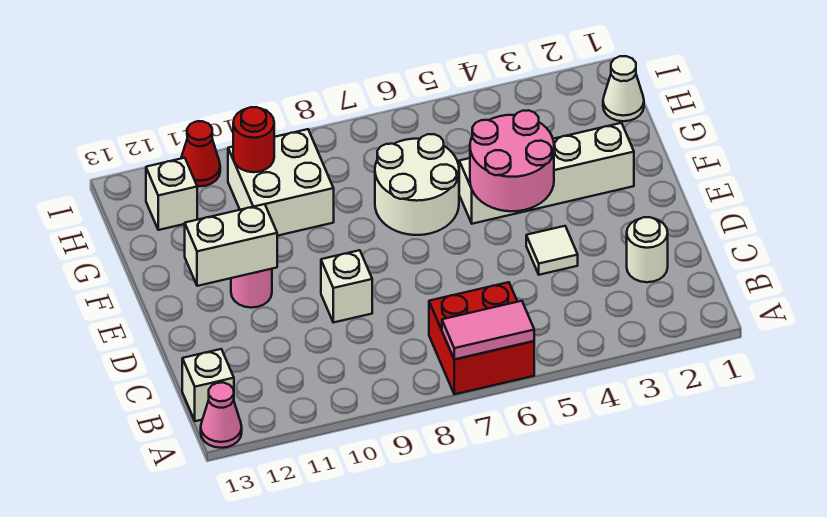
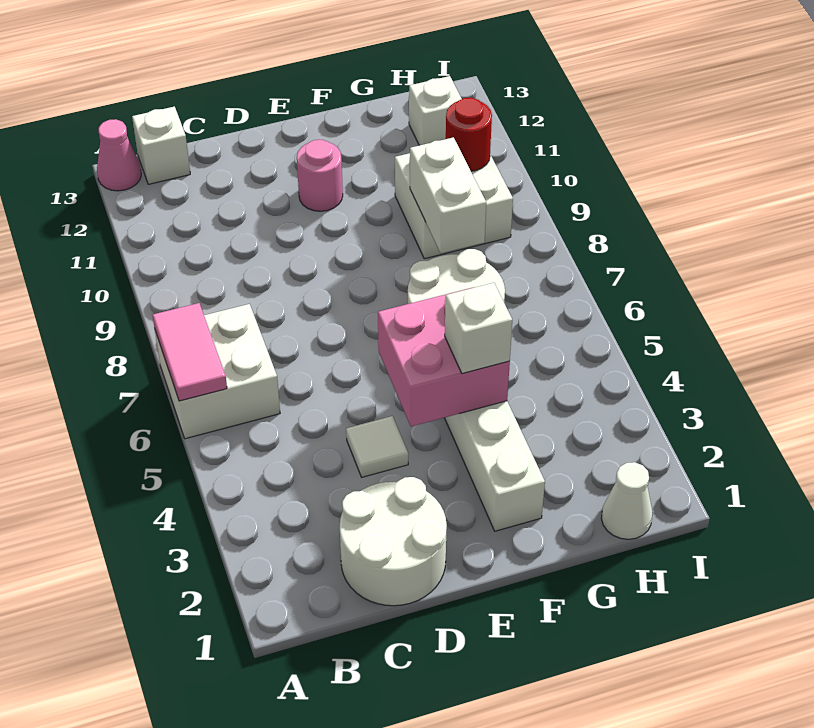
red brick A6:B7 level 1 -> white brick A6:B7 level 1
white round brick C2 level 1 -> white round brick C1:D2 level 1
white brick D9 level 1 -> white brick F4 level 3
pink round brick E4:F5 level 2 -> pink brick E4:F5 level 2
white brick E11:E12 level 2 -> white brick G8:G9 level 2
red cone I11 level 1 -> none

